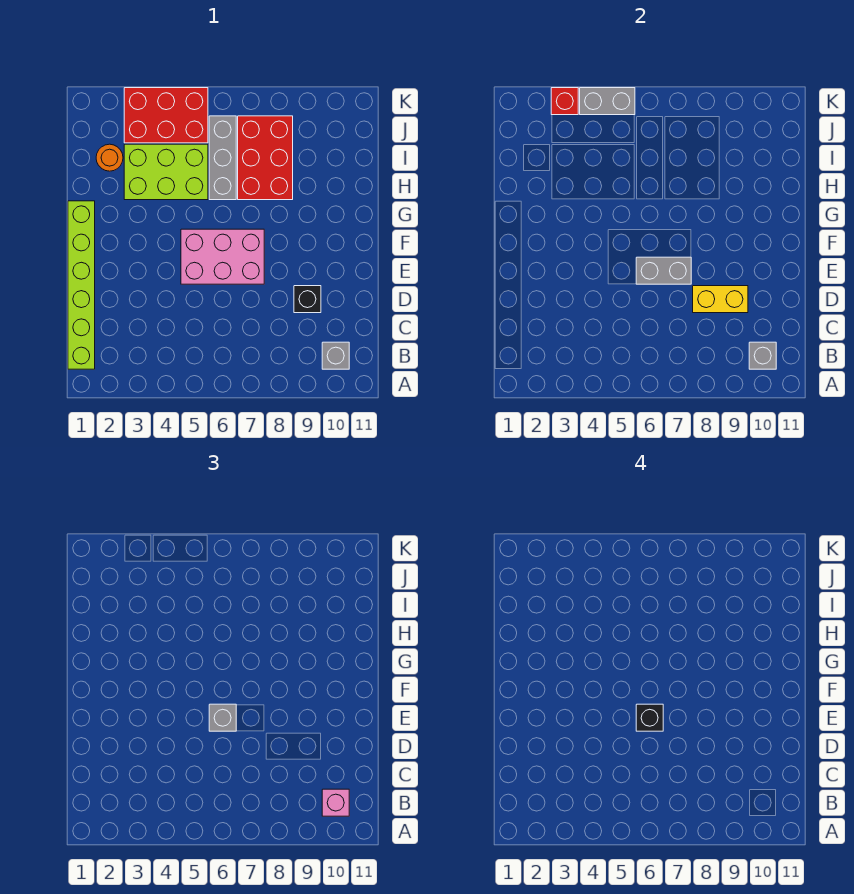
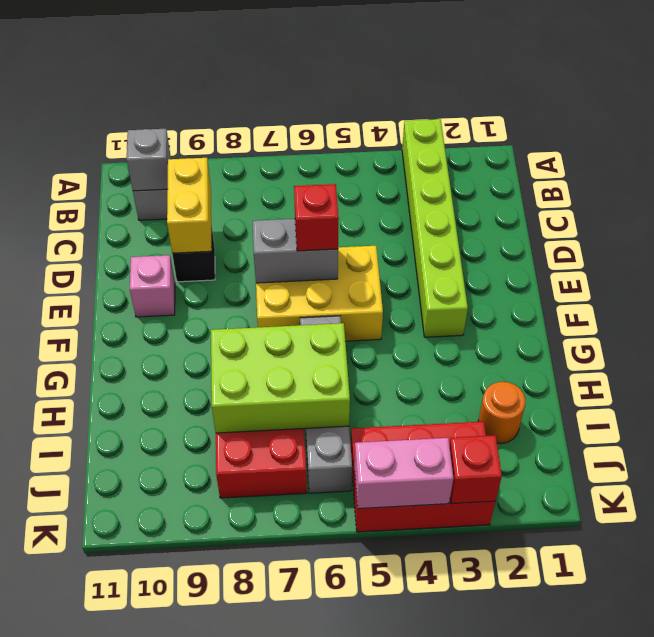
lime brick B1:G1 level 1 -> lime brick A3:F3 level 1
pink brick B10 level 3 -> pink brick E10 level 1
yellow brick D8:D9 level 2 -> yellow brick C9:D9 level 2
pink brick E5:F7 level 1 -> yellow brick E5:F7 level 1
grey brick E6 level 3 -> red brick E6 level 3
black brick E6 level 4 -> none
lime brick H3:I5 level 1 -> lime brick H6:I8 level 2
grey brick H6:J6 level 1 -> grey brick G6:J6 level 1
grey brick K4:K5 level 2 -> pink brick K4:K5 level 2

